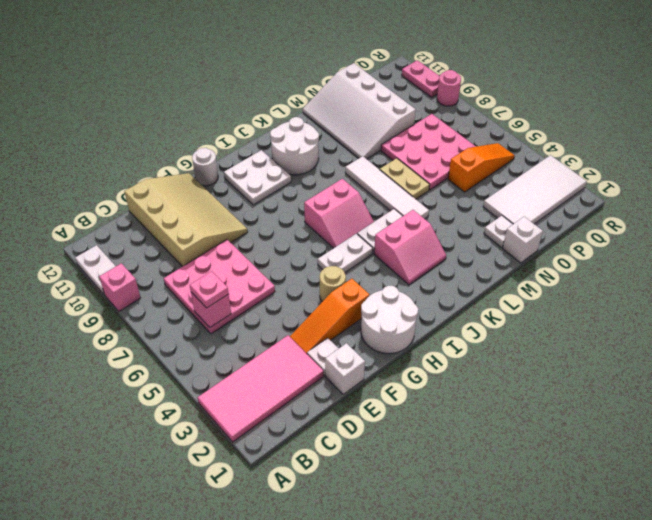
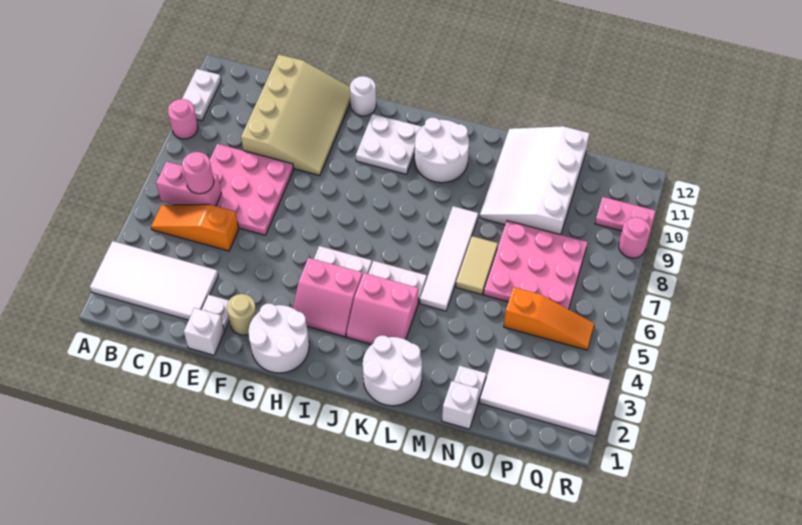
pink tile A2:D3 level 1 -> white tile A2:D3 level 1
pink brick A9 level 1 -> pink round brick A9 level 1
pink brick C6 level 2 -> pink brick B6:C6 level 2
pink plate C6 level 3 -> pink round brick C6 level 3
orange slope E3:G3 level 1 top G -> orange slope B5:D5 level 1 top D
tan round brick G4 level 1 -> tan round brick F2 level 1
pink slope I6:J7 level 1 top 7 -> pink slope H3:I4 level 1 top 4
none -> white round brick K1:L2 level 1
tan plate M6:M7 level 1 -> tan tile M6:M7 level 1
pink plate R10:R11 level 1 -> pink plate Q10:R10 level 1

